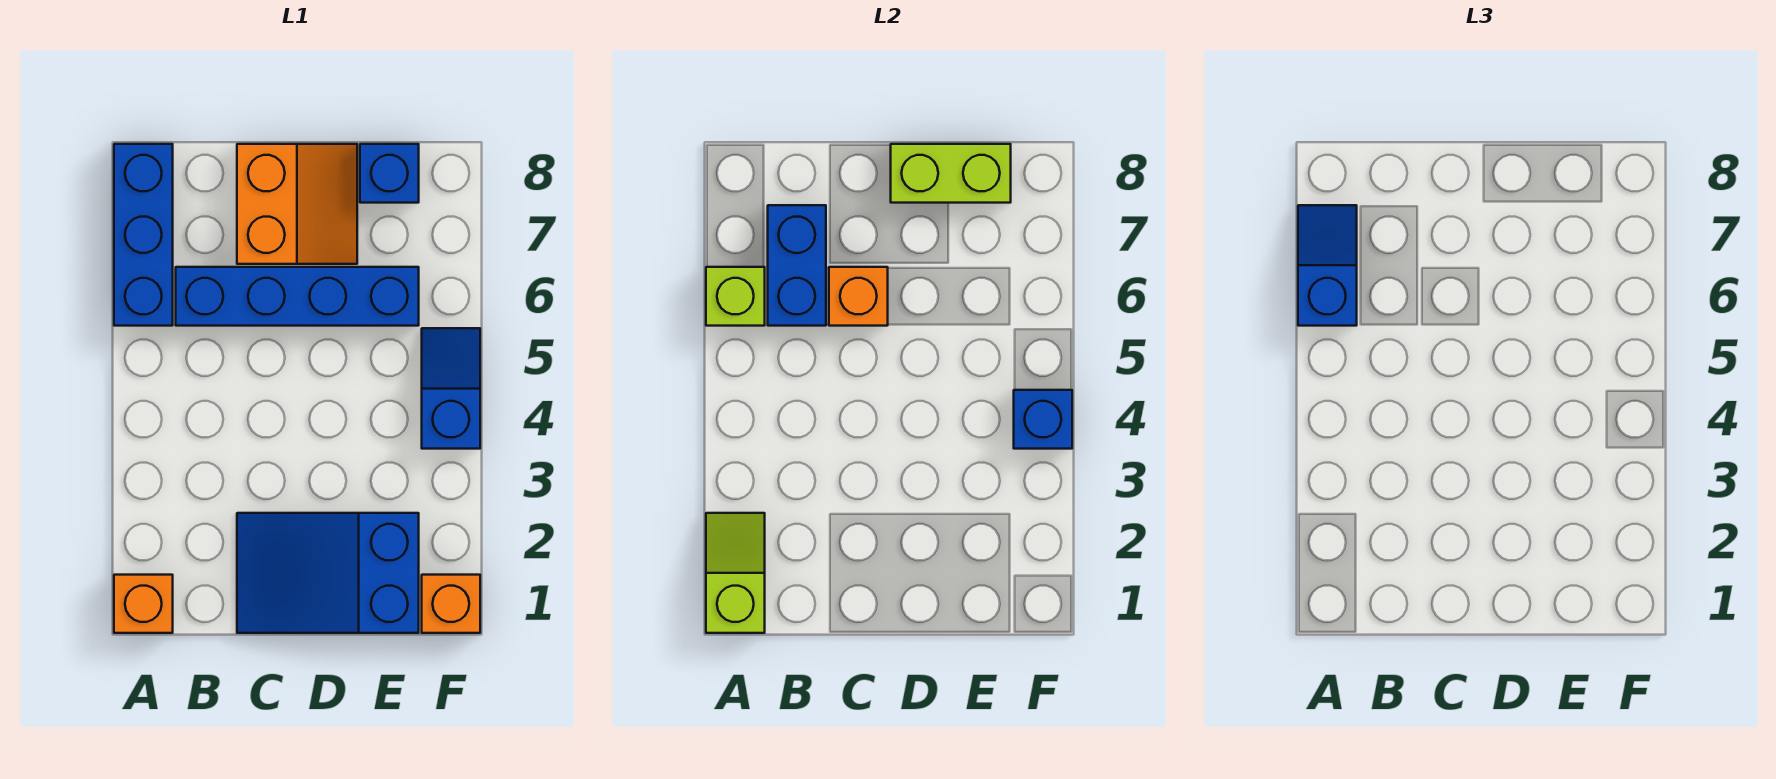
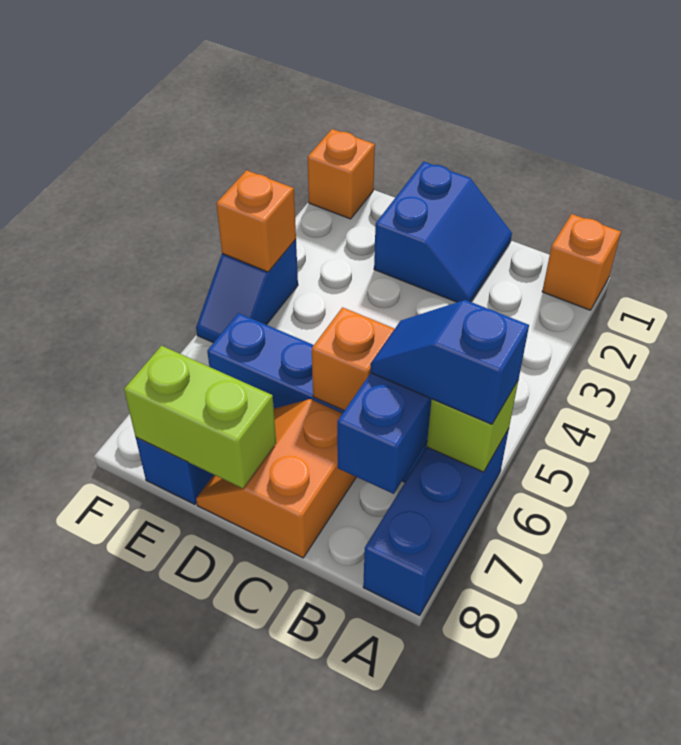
lime slope A1:A2 level 2 top 1 -> none
blue slope A6:A7 level 3 top 6 -> blue slope A6:B6 level 3 top A
blue slope C1:E2 level 1 top E -> blue slope C1:D2 level 1 top D
blue brick F4 level 2 -> orange brick F4 level 2

